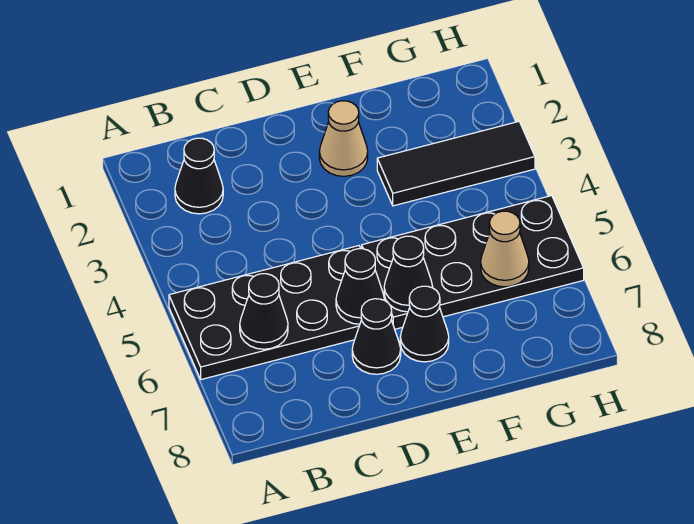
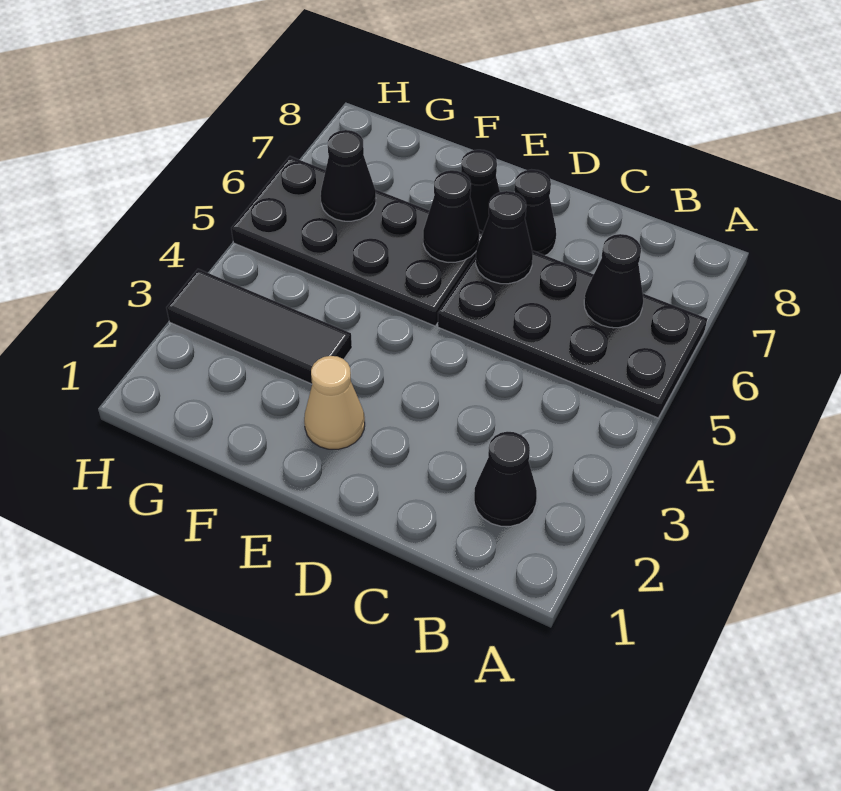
tan cone G6 level 2 -> black cone G6 level 2

